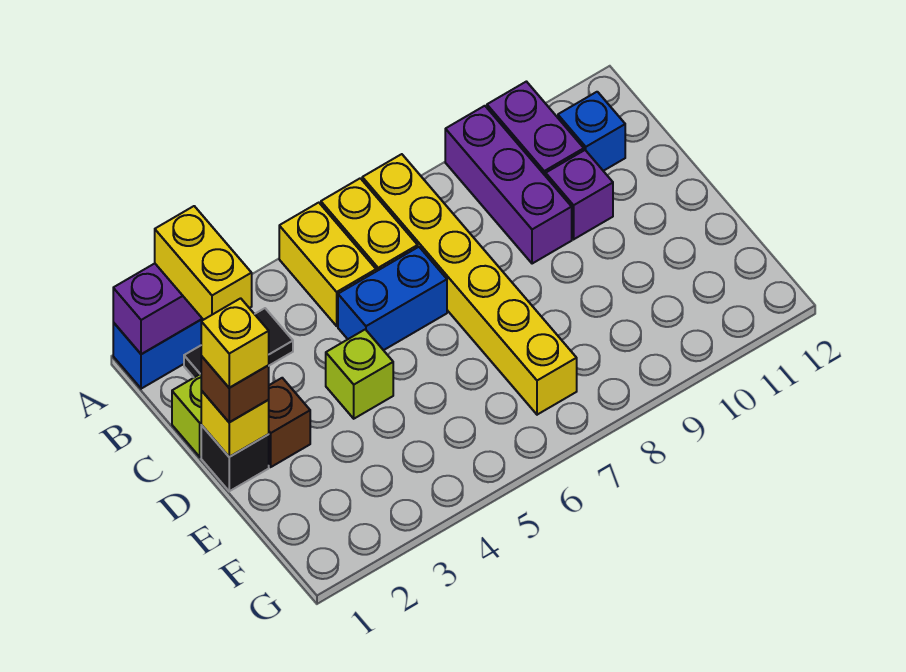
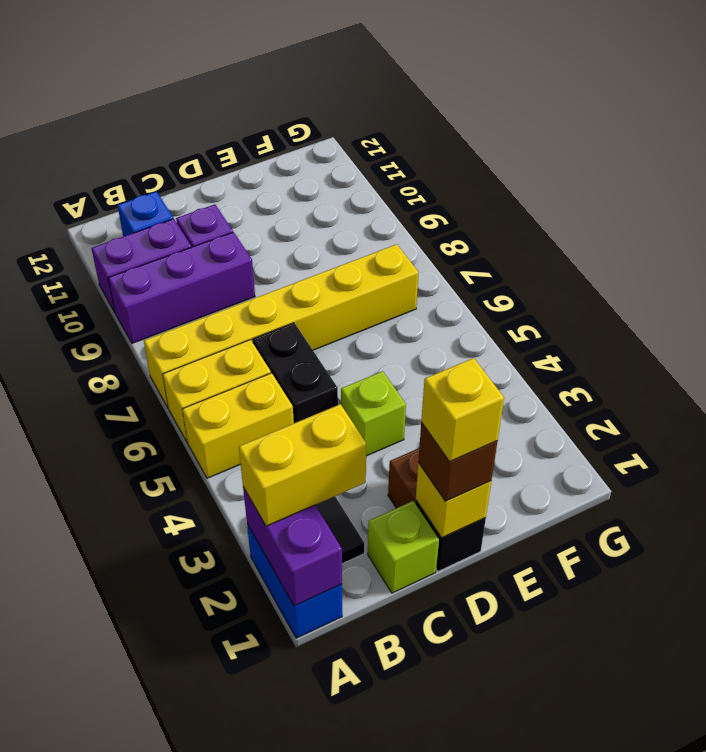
blue brick C5:C6 level 1 -> black brick C5:C6 level 1

